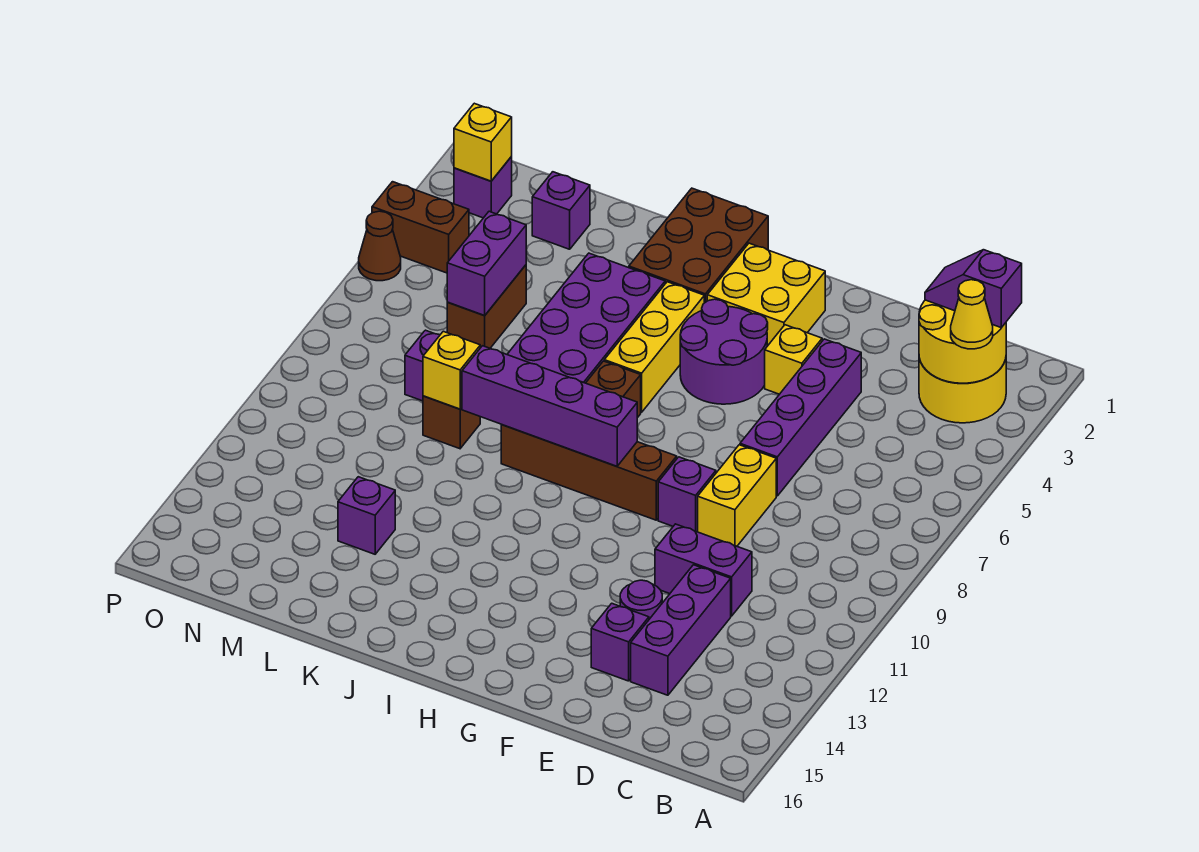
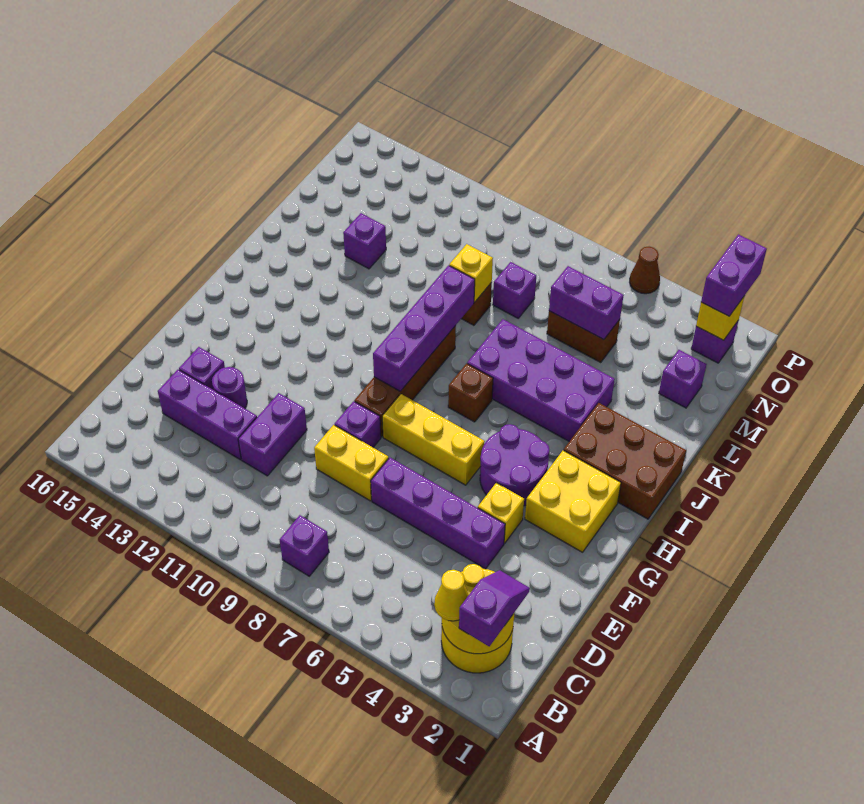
none -> purple brick B8 level 1
yellow brick I4:I6 level 1 -> yellow brick G6:G8 level 1
none -> purple brick O2:P2 level 3
brown brick O4:P4 level 1 -> none

